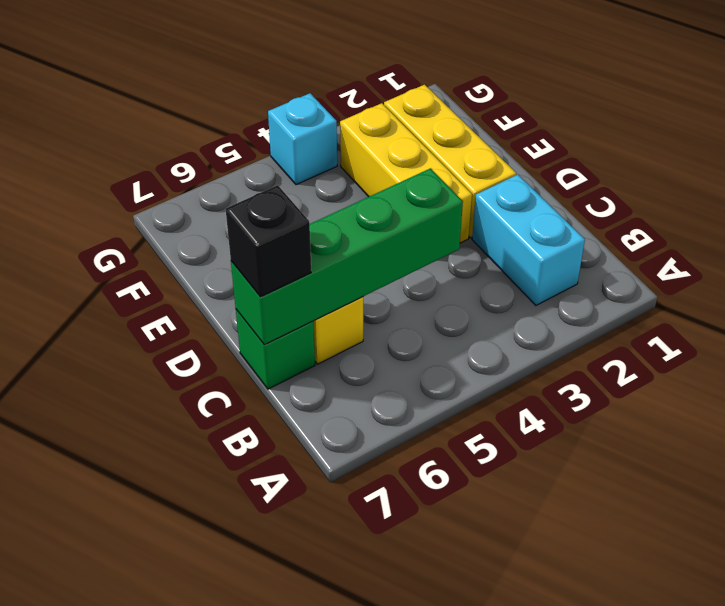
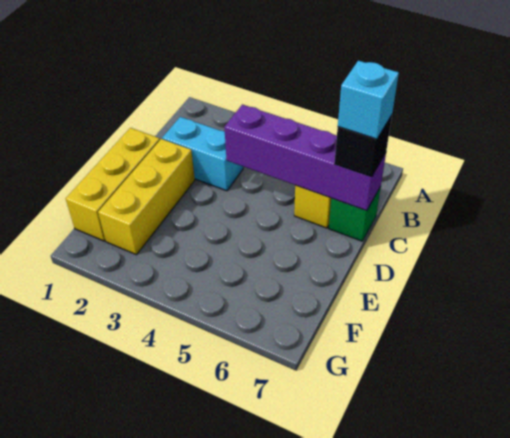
cyan brick B2:C2 level 1 -> cyan brick C2:C3 level 1
green brick C4:C7 level 2 -> purple brick C4:C7 level 2
yellow brick D3:F3 level 1 -> yellow brick D1:F1 level 1
cyan brick G4 level 1 -> cyan brick C7 level 4

